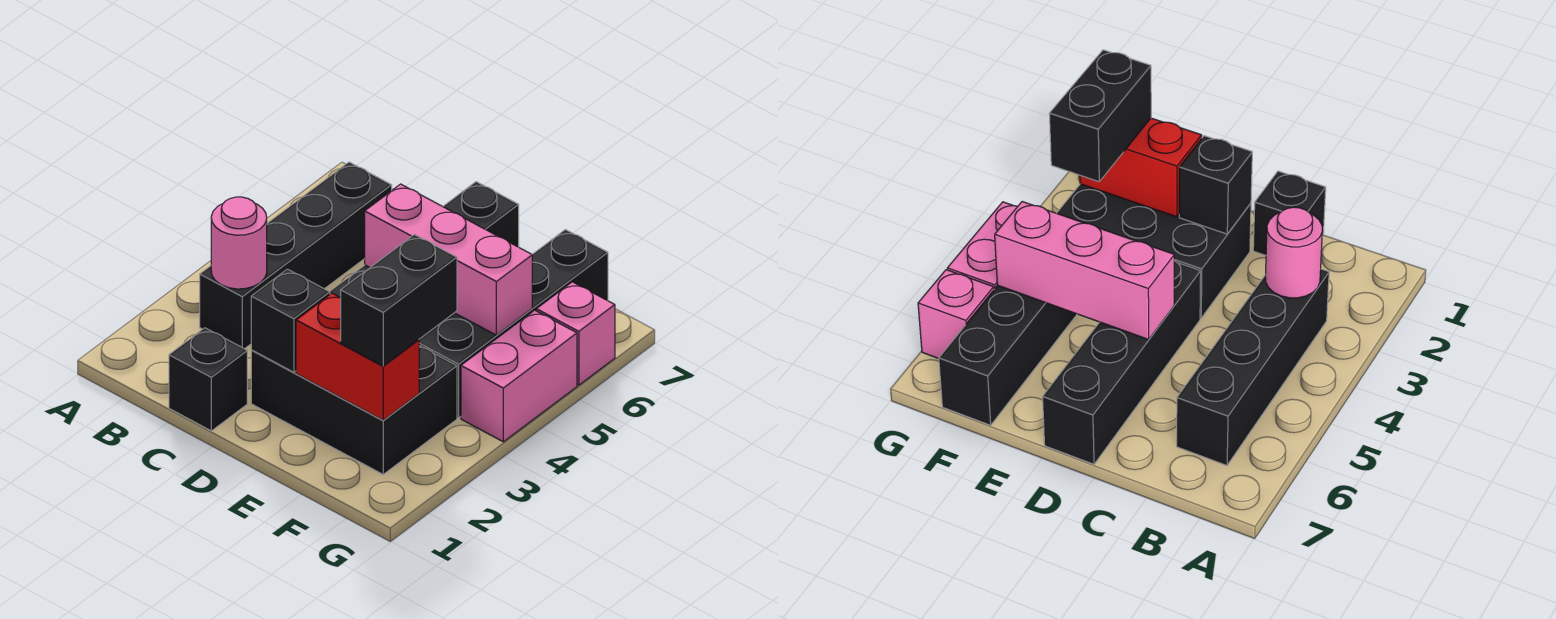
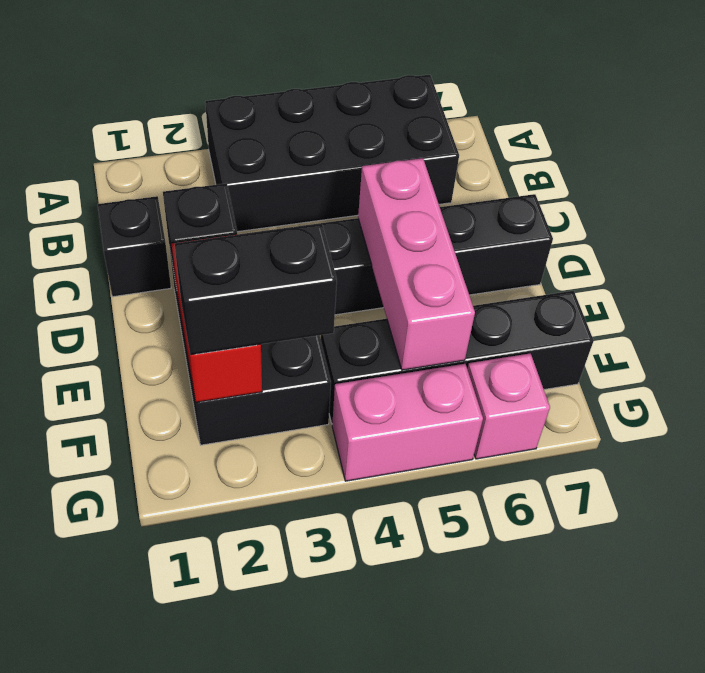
black brick B3:B6 level 1 -> black brick A3:B6 level 1
pink round brick B3 level 2 -> none

